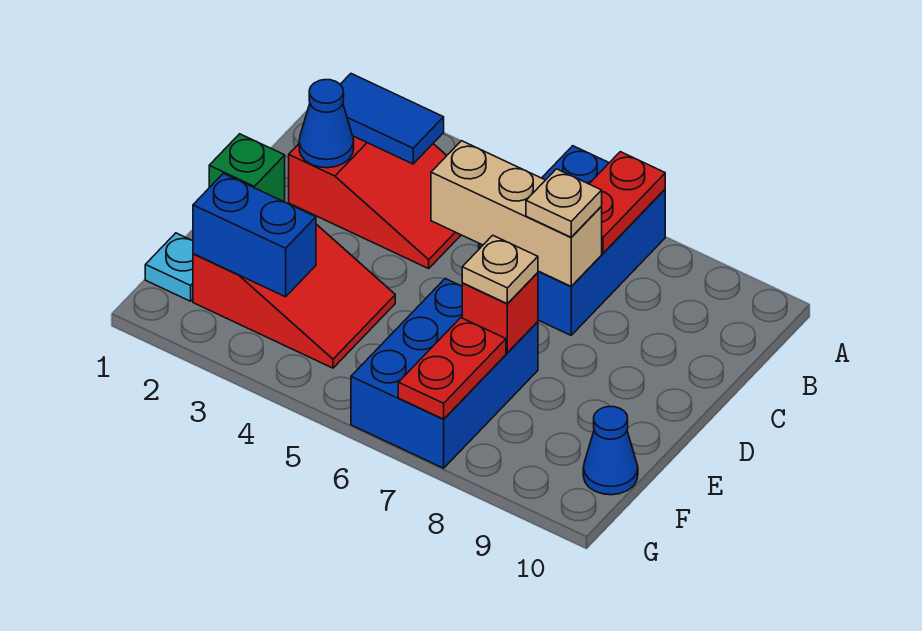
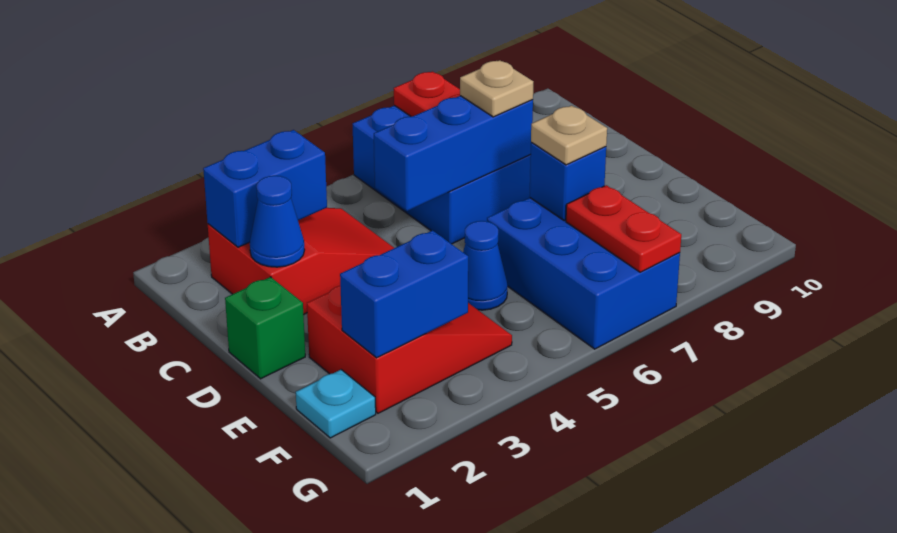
blue tile B2:B3 level 2 -> blue brick B2:B3 level 2
tan brick C5:C7 level 2 -> blue brick C5:C7 level 2
red brick E7 level 2 -> blue brick E7 level 2
blue cone F10 level 1 -> blue cone E5 level 1

